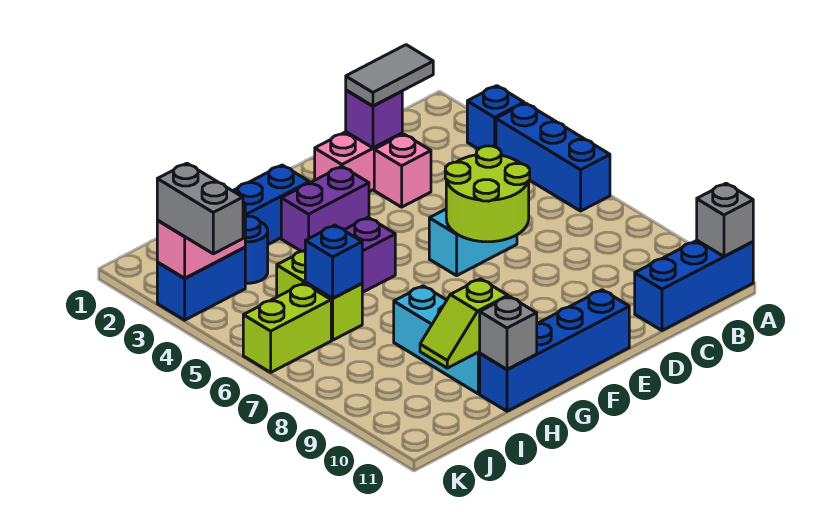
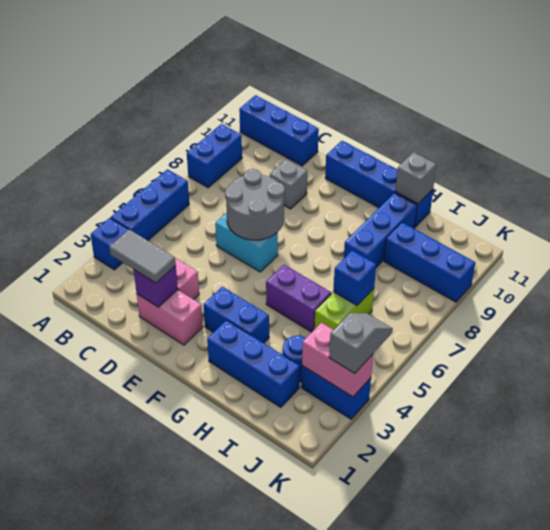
none -> blue brick A8:A9 level 1
grey brick A11 level 2 -> grey brick D9 level 1
lime round brick D6:E7 level 2 -> grey round brick D6:E7 level 2
purple brick F3:G3 level 1 -> blue brick F3:G3 level 1
cyan brick H8:H10 level 1 -> blue brick H8:H10 level 1
lime slope H10:I10 level 2 top H -> none
none -> blue brick I9:K9 level 1
lime brick J6:K6 level 1 -> none
grey brick K3:K4 level 3 -> grey slope K3:K4 level 3 top 3

